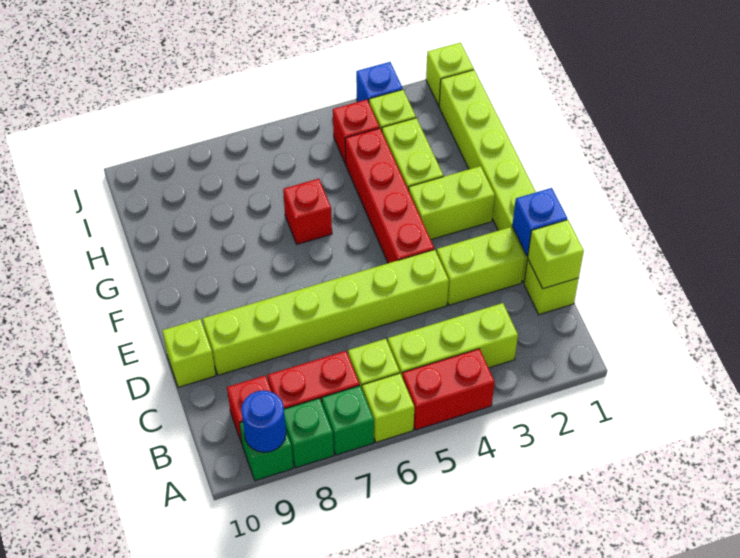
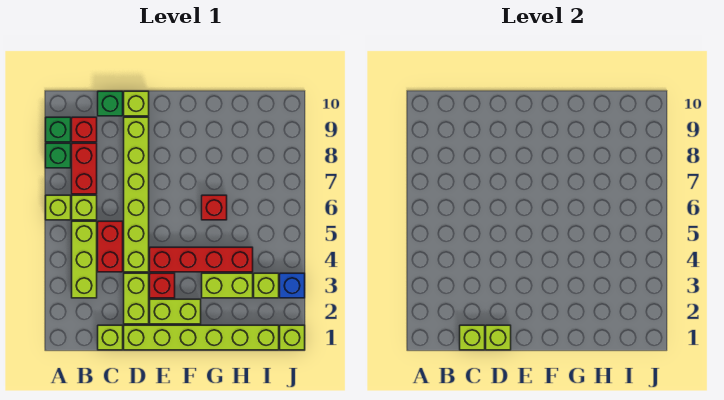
red brick A4:A5 level 1 -> red brick C4:C5 level 1
green brick A7 level 1 -> green brick C10 level 1
blue round brick A9 level 2 -> none
blue brick D1 level 2 -> lime brick D1 level 2
lime brick F2:F3 level 1 -> lime brick E2:F2 level 1
red brick I4 level 1 -> red brick E3 level 1

